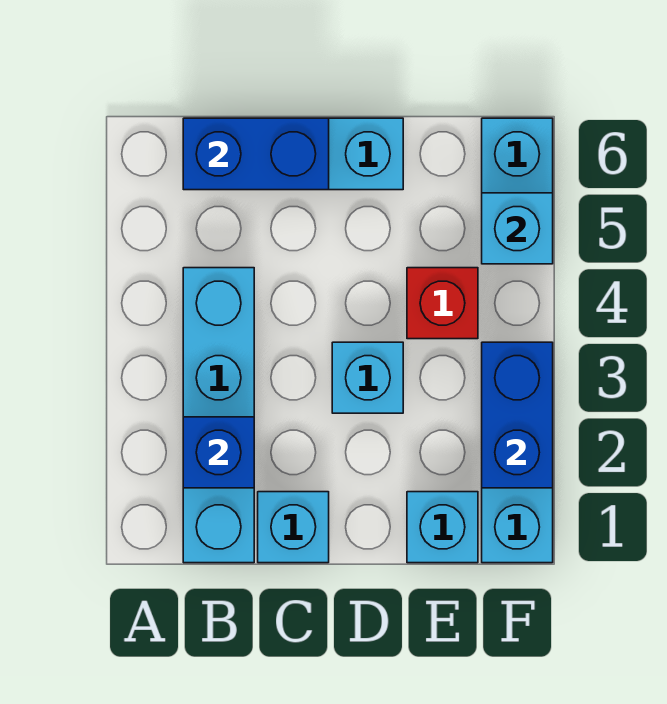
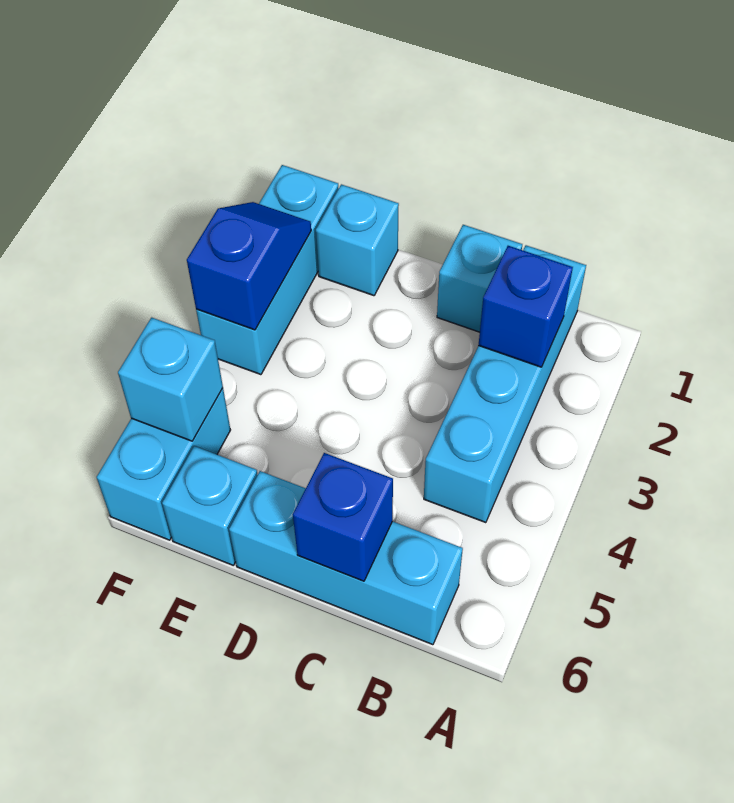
blue brick B6:C6 level 2 -> blue brick C6 level 2
cyan brick D3 level 1 -> cyan brick E6 level 1
red brick E4 level 1 -> none
blue brick F2:F3 level 2 -> blue slope F2:F3 level 2 top 3

